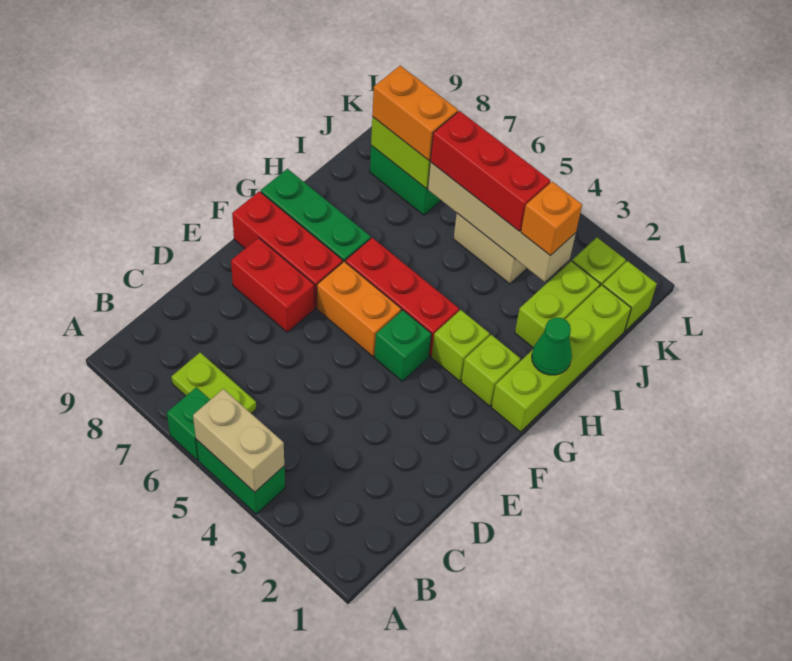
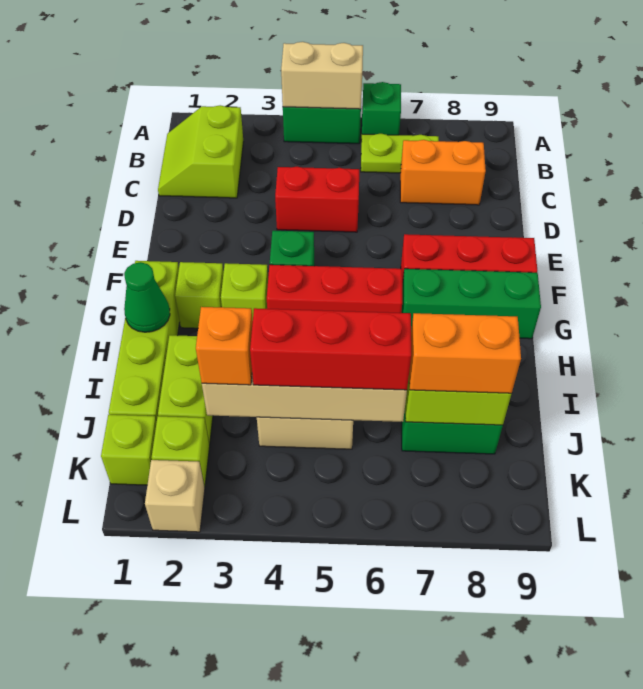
none -> lime slope B1:C2 level 1 top 2
red brick E7:E8 level 1 -> red brick D4:D5 level 1
orange brick F5:F6 level 1 -> orange brick C7:C8 level 1
none -> tan brick L2 level 1

